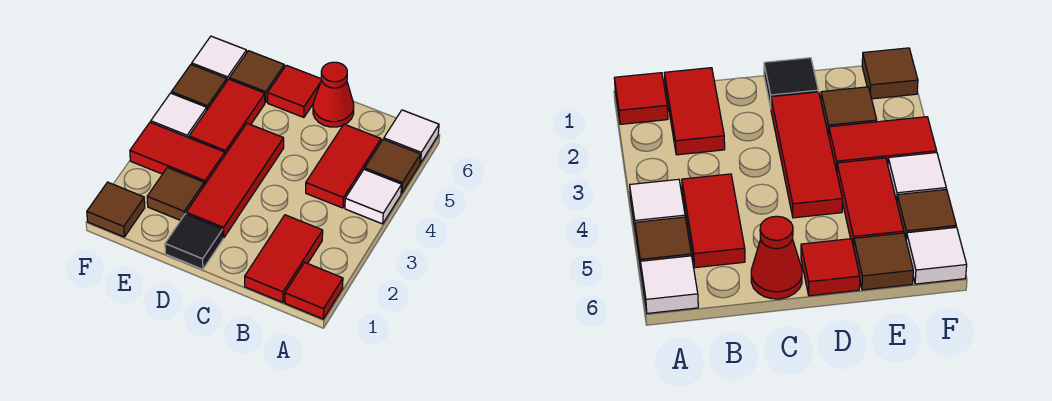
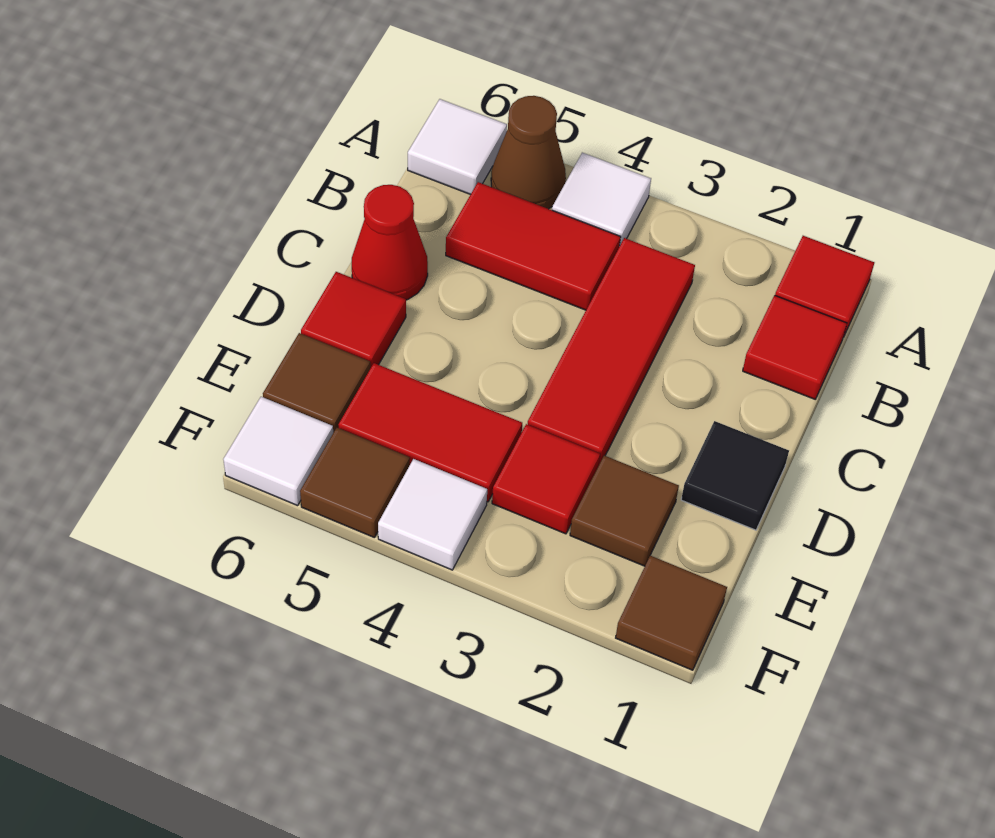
brown tile A5 level 1 -> brown cone A5 level 1
red tile B1:B2 level 1 -> red tile B1 level 1
red tile D2:D4 level 1 -> red tile B3:D3 level 1
red tile E3:F3 level 1 -> red tile E3 level 1

